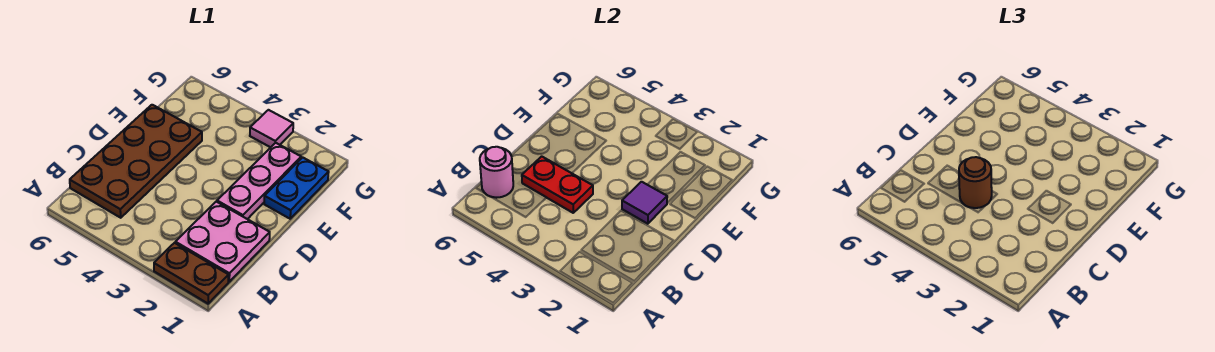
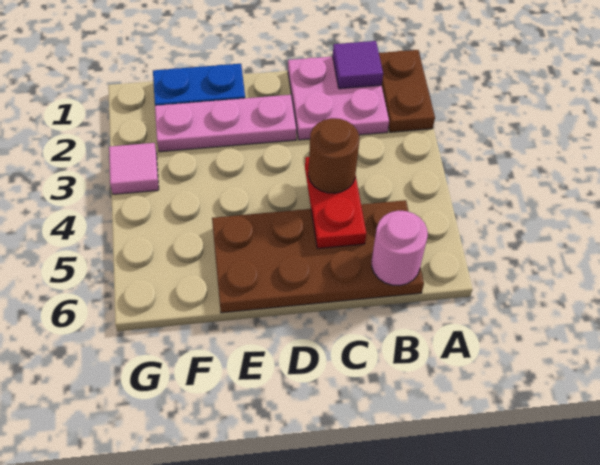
purple tile D2 level 2 -> purple tile B1 level 2

